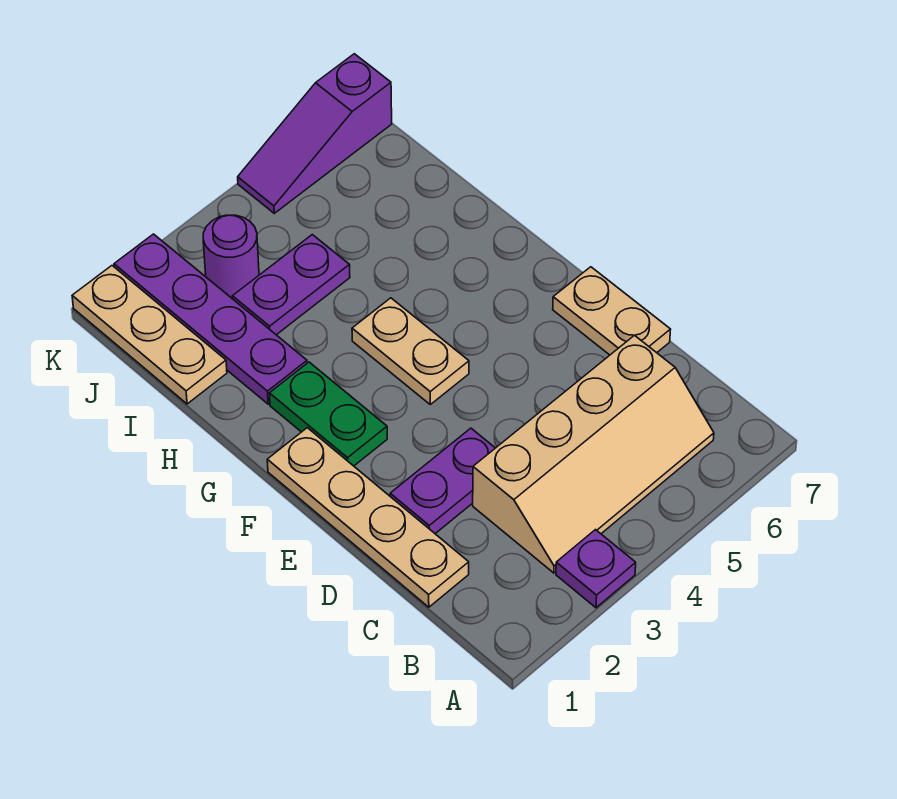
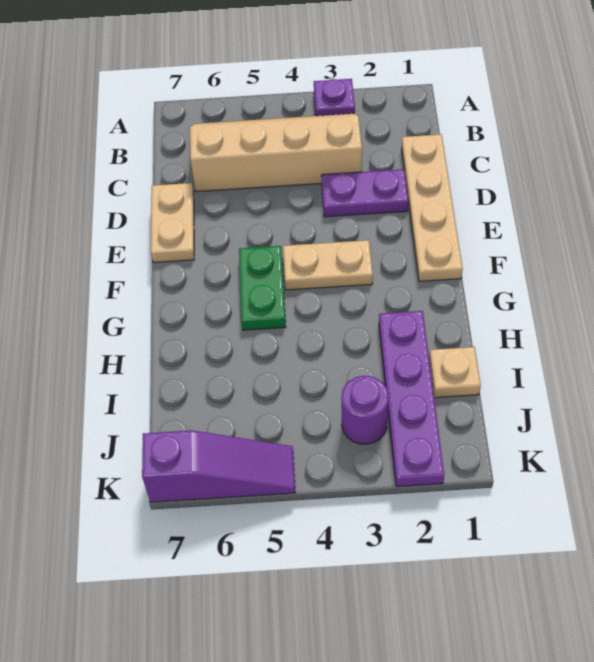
green plate F2:G2 level 1 -> green plate F5:G5 level 1
tan plate F4:G4 level 1 -> tan plate F3:F4 level 1
tan plate I1:K1 level 1 -> tan plate I1 level 1
purple plate I3:I4 level 1 -> none

